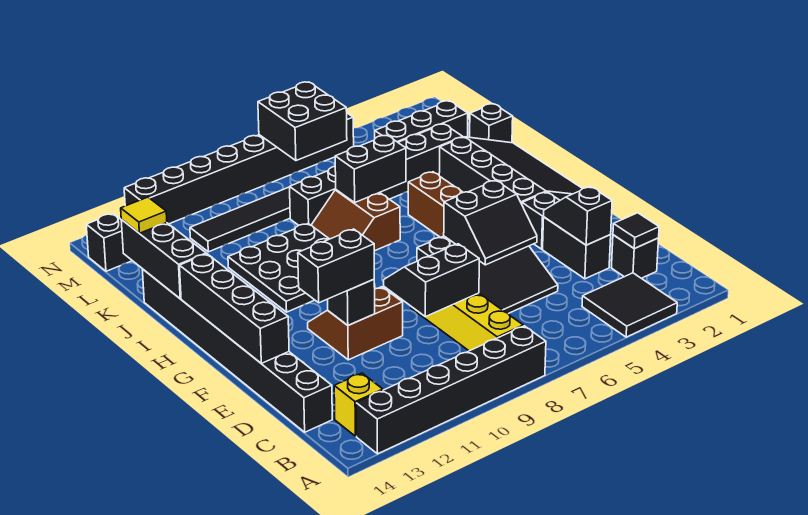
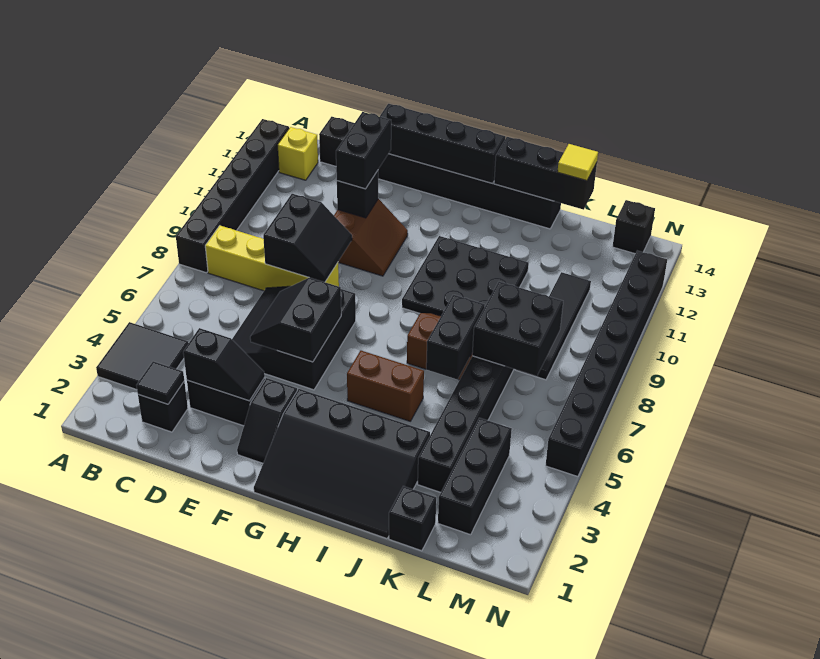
black brick M6:N7 level 2 -> black brick K7:L8 level 2

